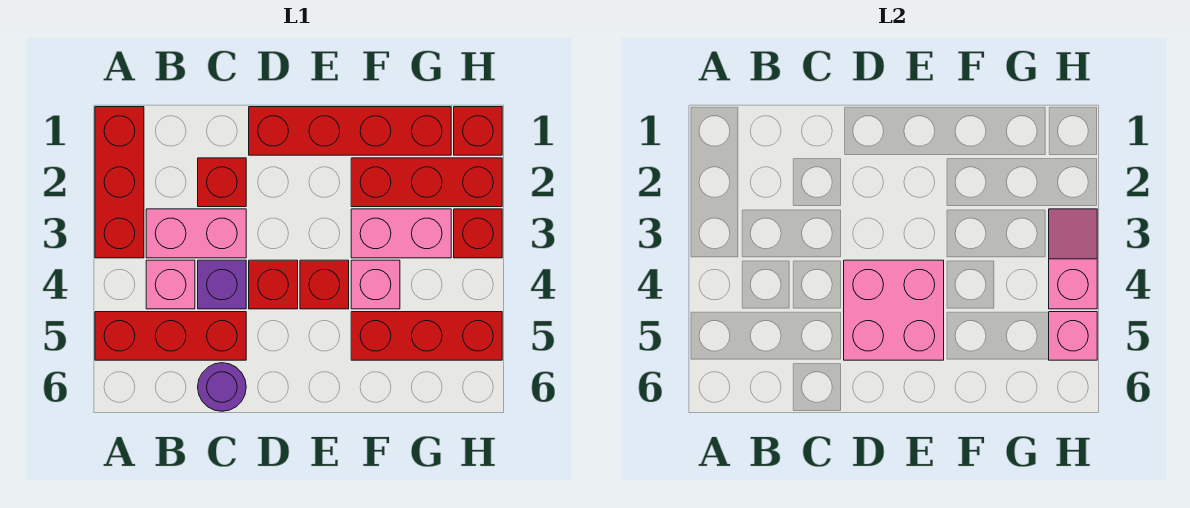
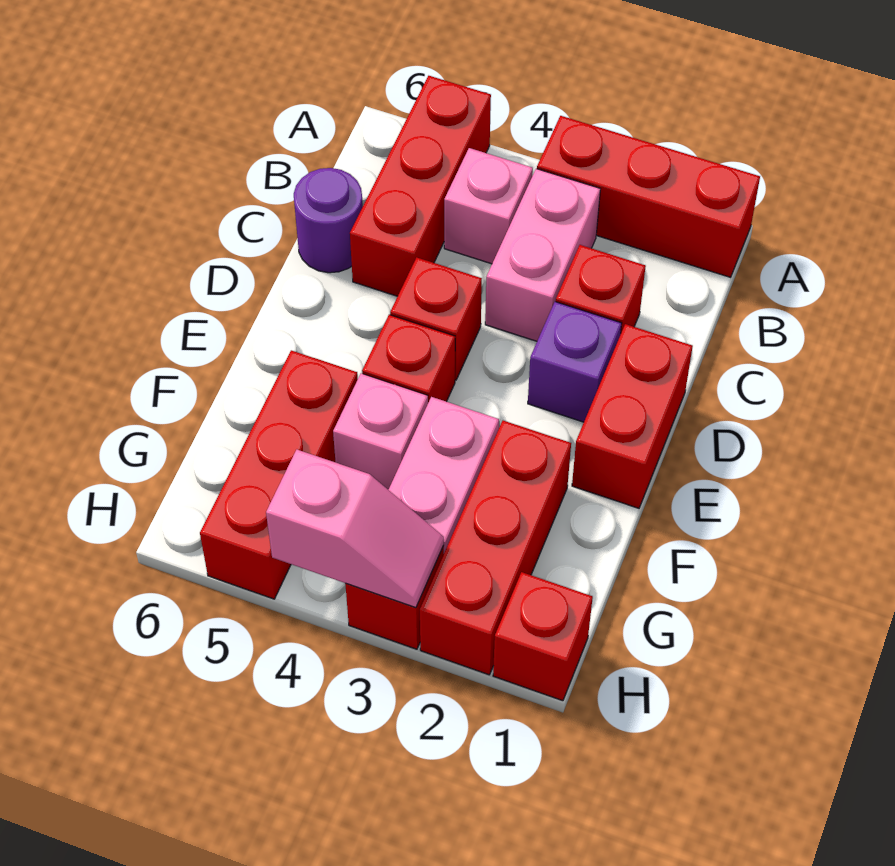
purple brick C4 level 1 -> purple brick D2 level 1
red brick D1:G1 level 1 -> red brick D1:E1 level 1
pink brick D4:E5 level 2 -> none
pink brick H5 level 2 -> none

